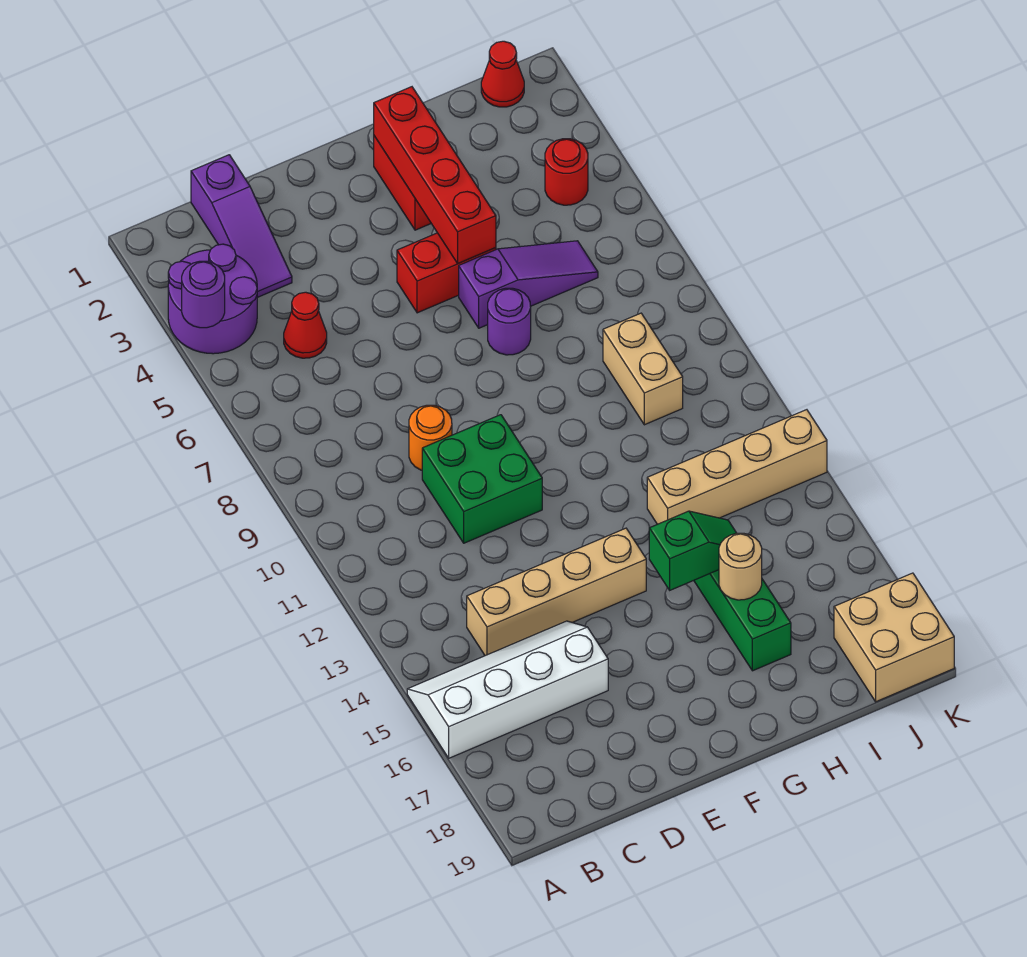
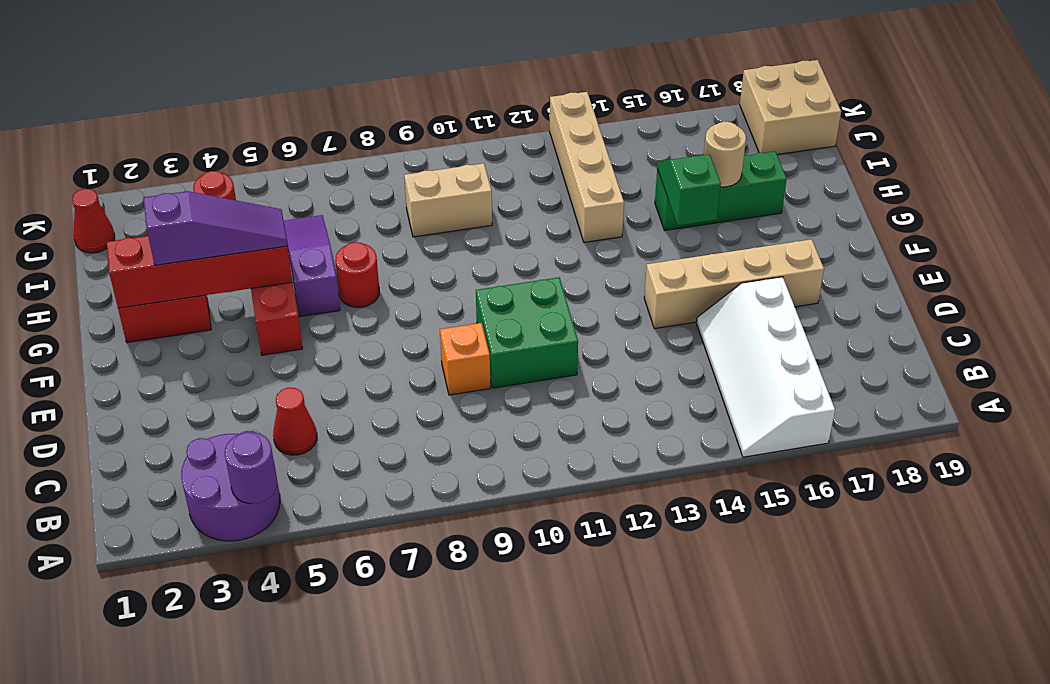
purple slope C1:C3 level 1 top 1 -> purple slope G3:G5 level 3 top 3
tan brick C14:F14 level 1 -> tan brick E14:E17 level 1
orange round brick D9 level 1 -> orange brick D9 level 1
purple round brick G7 level 1 -> red round brick G7 level 1

